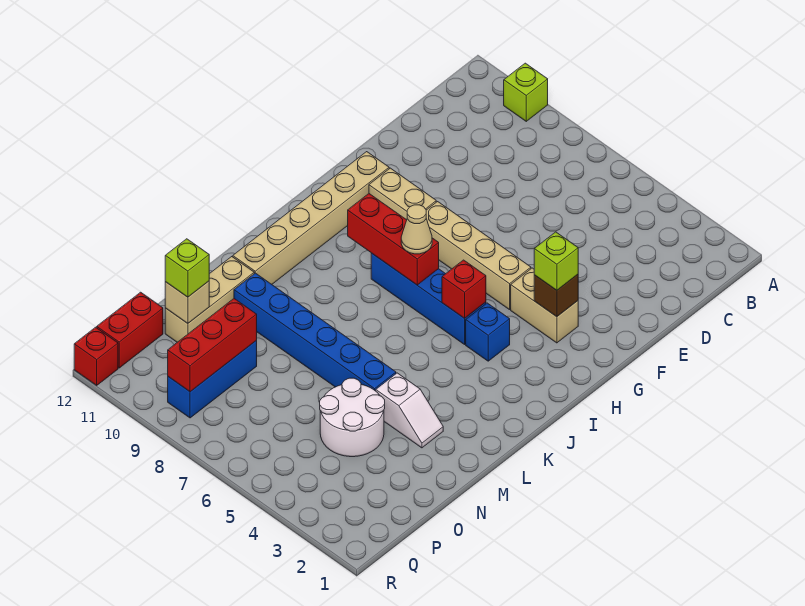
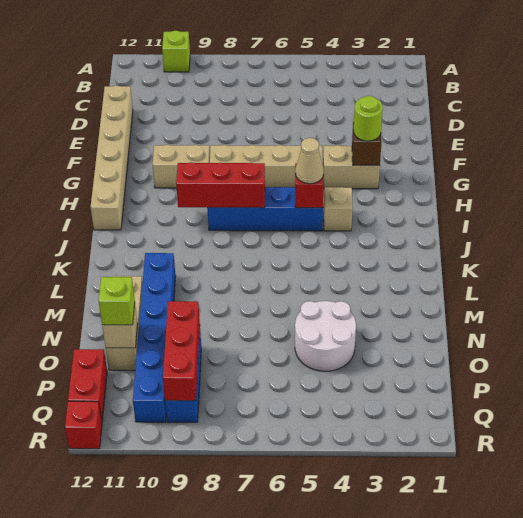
lime brick G3 level 3 -> lime round brick G3 level 3
tan brick G11:L11 level 1 -> tan brick D12:I12 level 1
blue brick I4 level 1 -> tan brick I4 level 1
tan cone I7 level 3 -> tan cone I5 level 3
white slope M3:M4 level 1 top 4 -> none
blue brick M5:M10 level 1 -> blue brick L10:Q10 level 1

